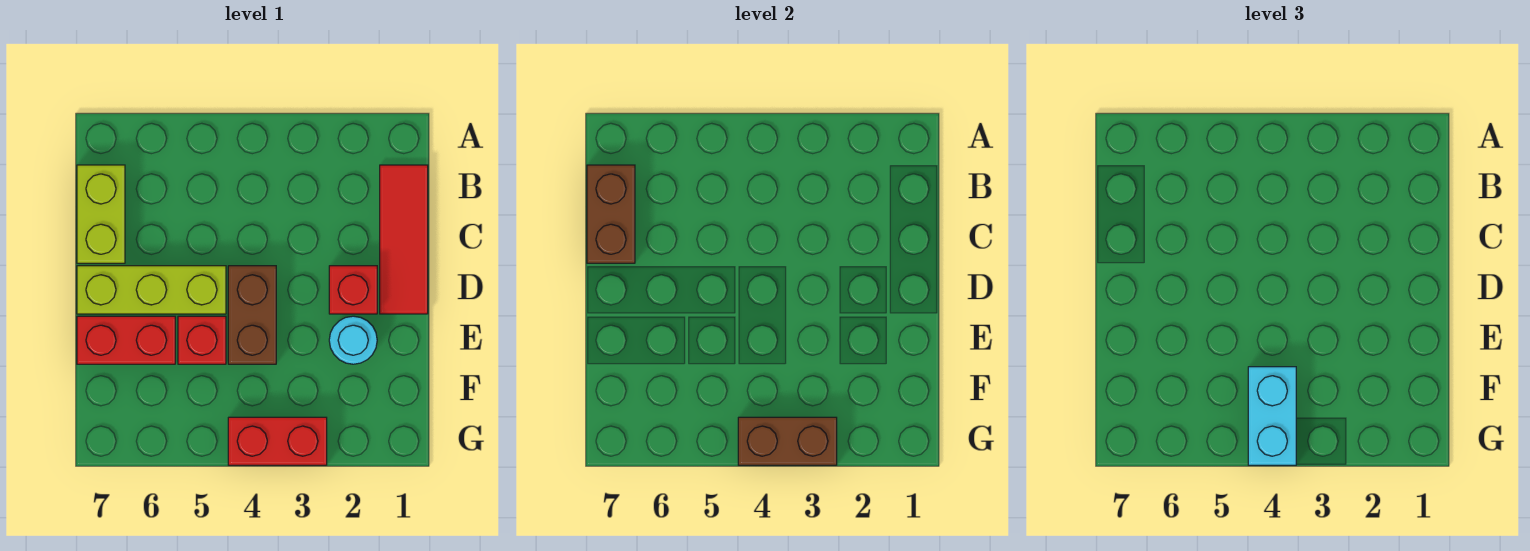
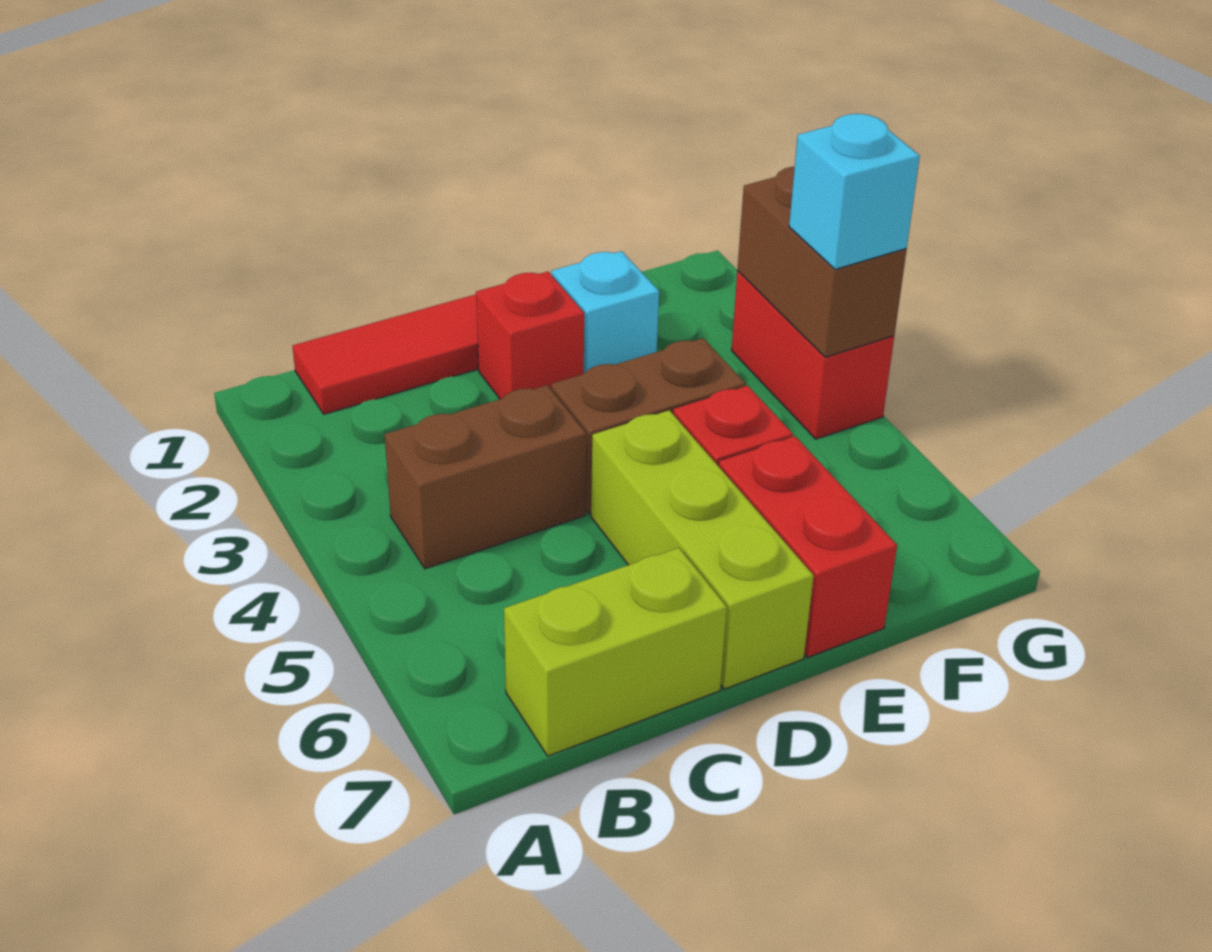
brown brick B7:C7 level 2 -> brown brick B4:C4 level 1
cyan round brick E2 level 1 -> cyan brick E2 level 1
cyan brick F4:G4 level 3 -> cyan brick G4 level 3

